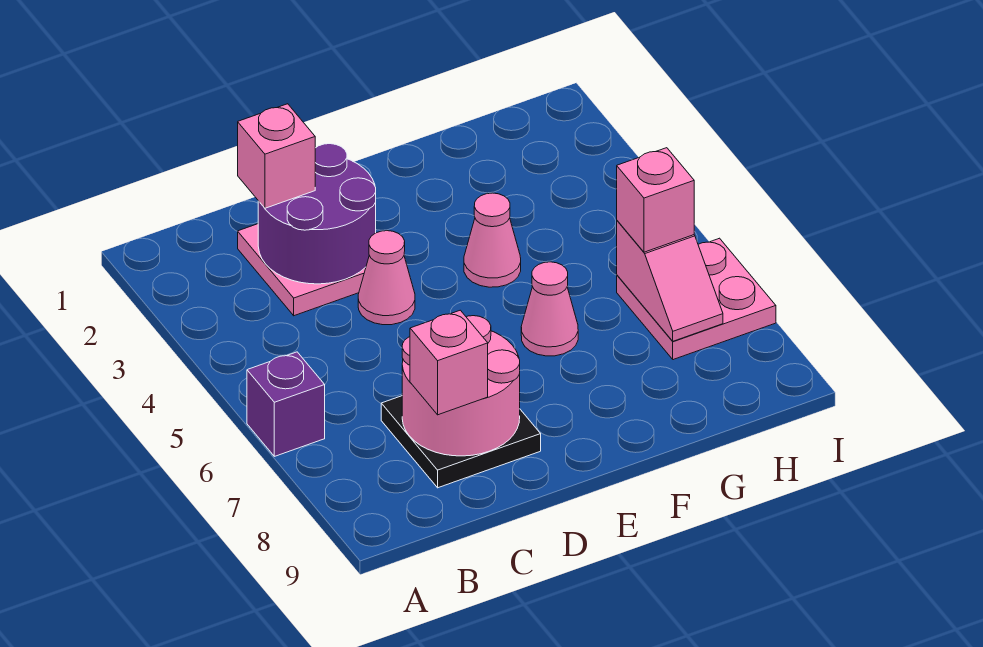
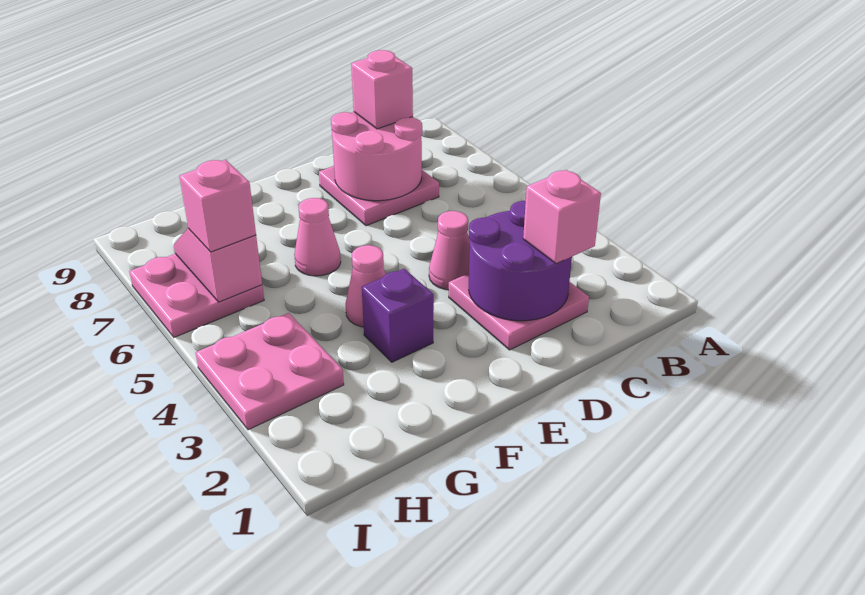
purple brick A6 level 1 -> purple brick F3 level 1
black plate C7:D8 level 1 -> pink plate C7:D8 level 1
none -> pink plate H3:I4 level 1

